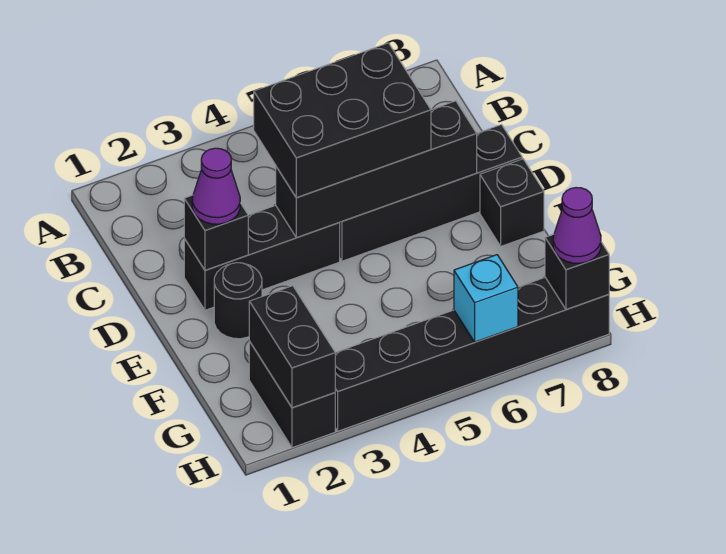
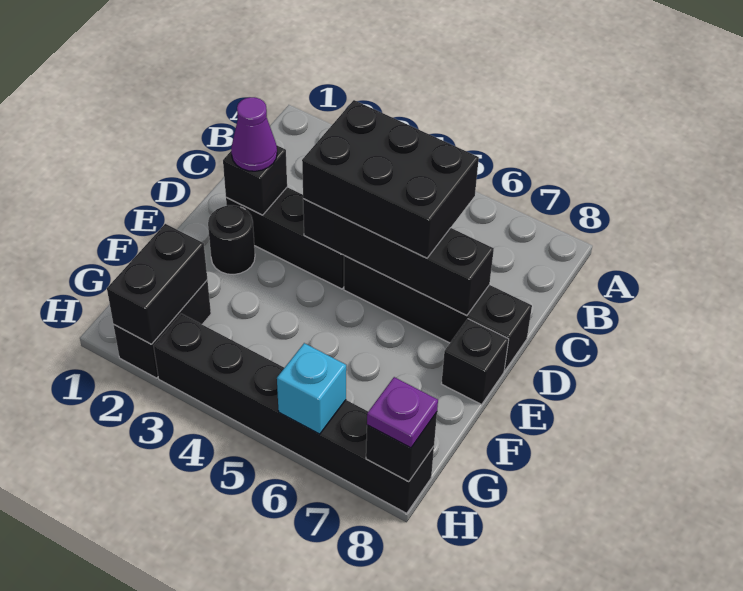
purple cone H8 level 3 -> purple plate H8 level 3

